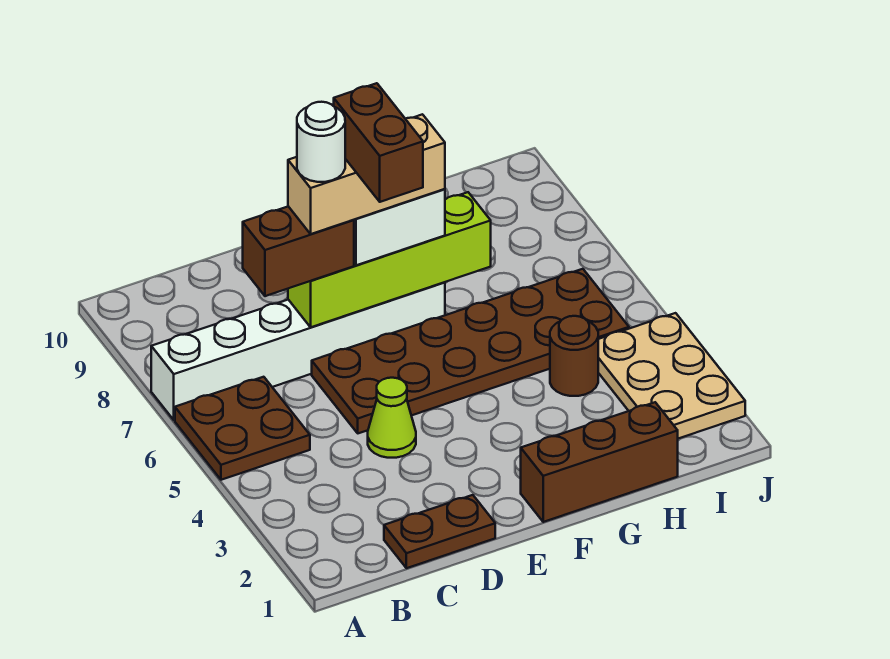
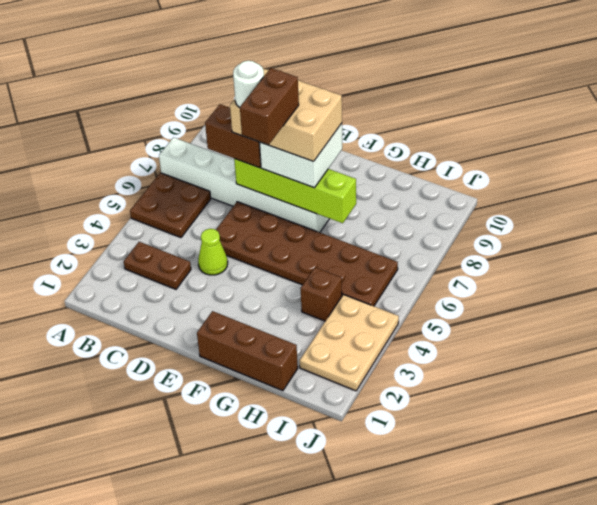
brown plate C1:D1 level 1 -> brown plate B3:C3 level 1
tan brick D7:F7 level 4 -> tan brick D7:F8 level 4
brown round brick H4 level 1 -> brown brick H4 level 1

